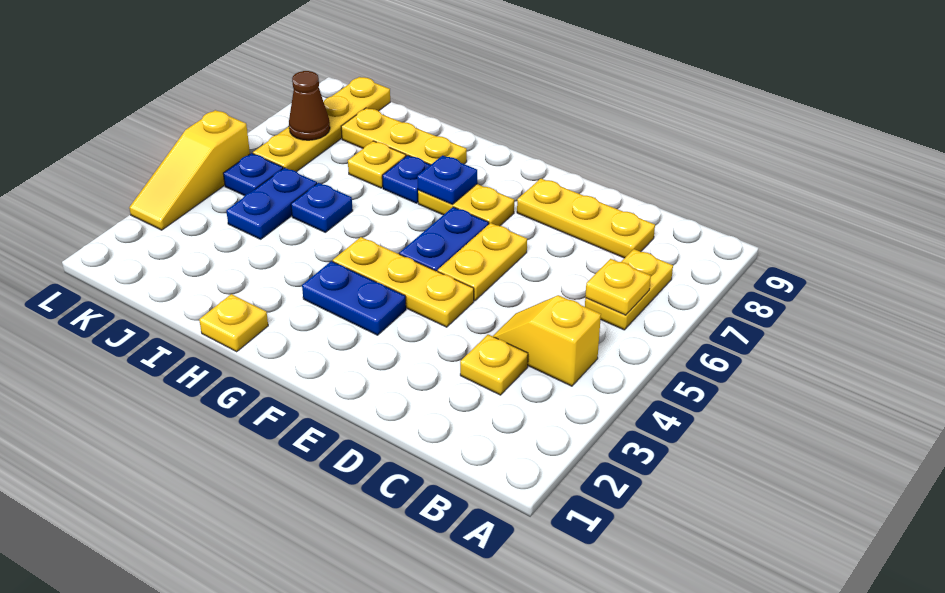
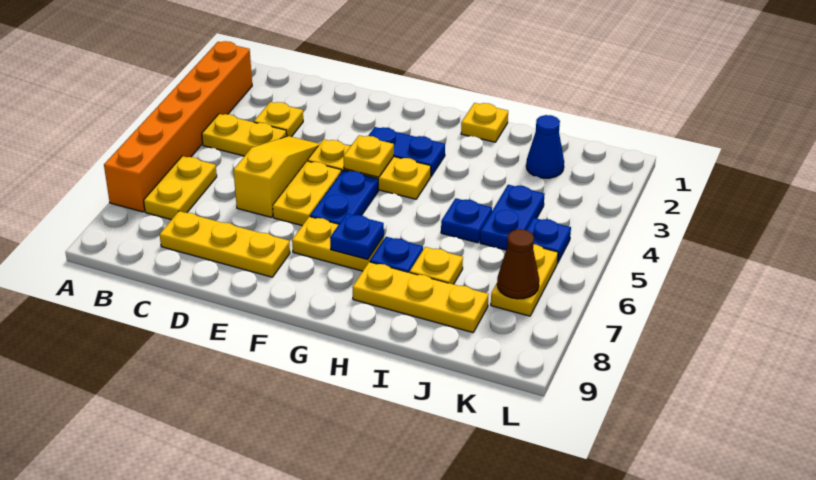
none -> orange brick A2:A7 level 1
yellow slope B4:C4 level 1 top B -> yellow plate B4:C4 level 1
yellow plate B6 level 2 -> yellow plate F4 level 2
none -> blue cone J2 level 1
yellow plate K6:K9 level 1 -> yellow plate K6:K7 level 1
yellow slope L3:L5 level 1 top 5 -> yellow slope D4:D6 level 1 top 6

